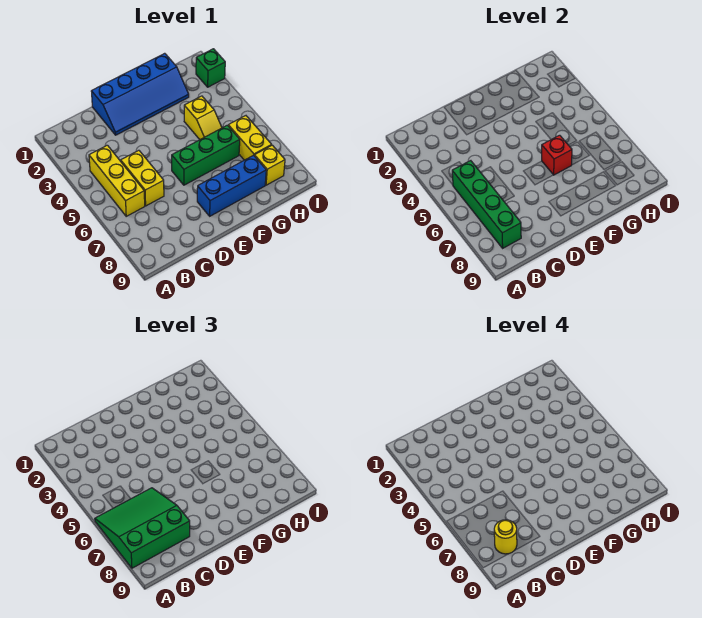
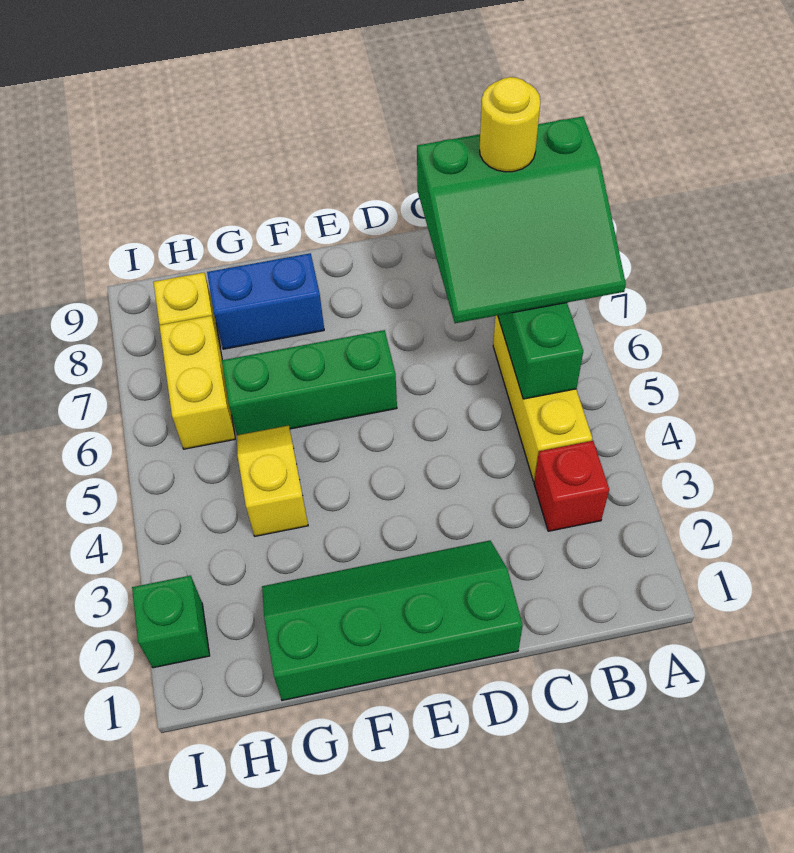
yellow brick C5:C6 level 1 -> none
blue slope D1:G2 level 1 top 1 -> green slope D1:G2 level 1 top 1
blue brick E8:G8 level 1 -> blue brick F8:G8 level 1
red brick F6 level 2 -> red brick B3 level 1

